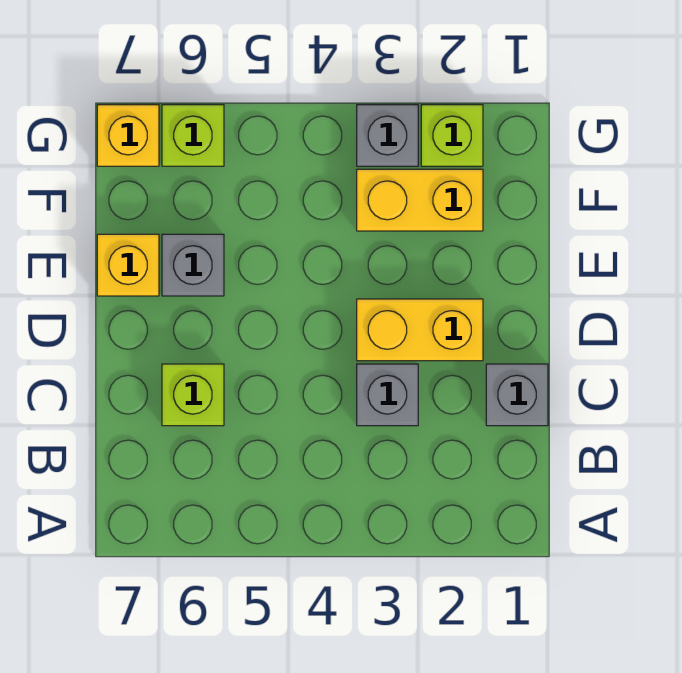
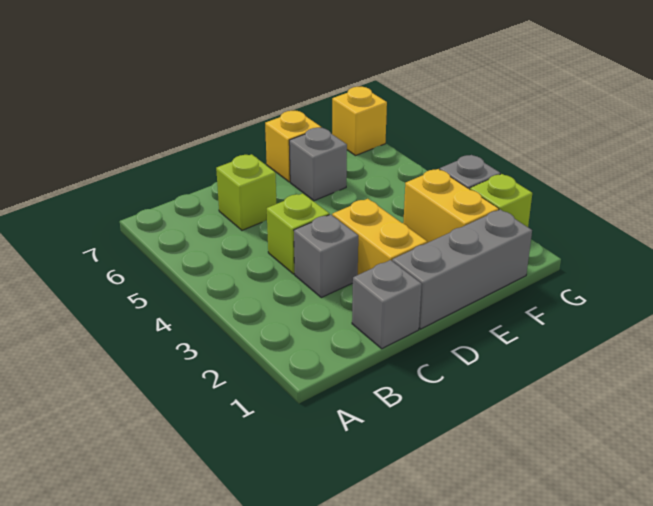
none -> grey brick D1:F1 level 1
lime brick G6 level 1 -> lime brick C4 level 1

